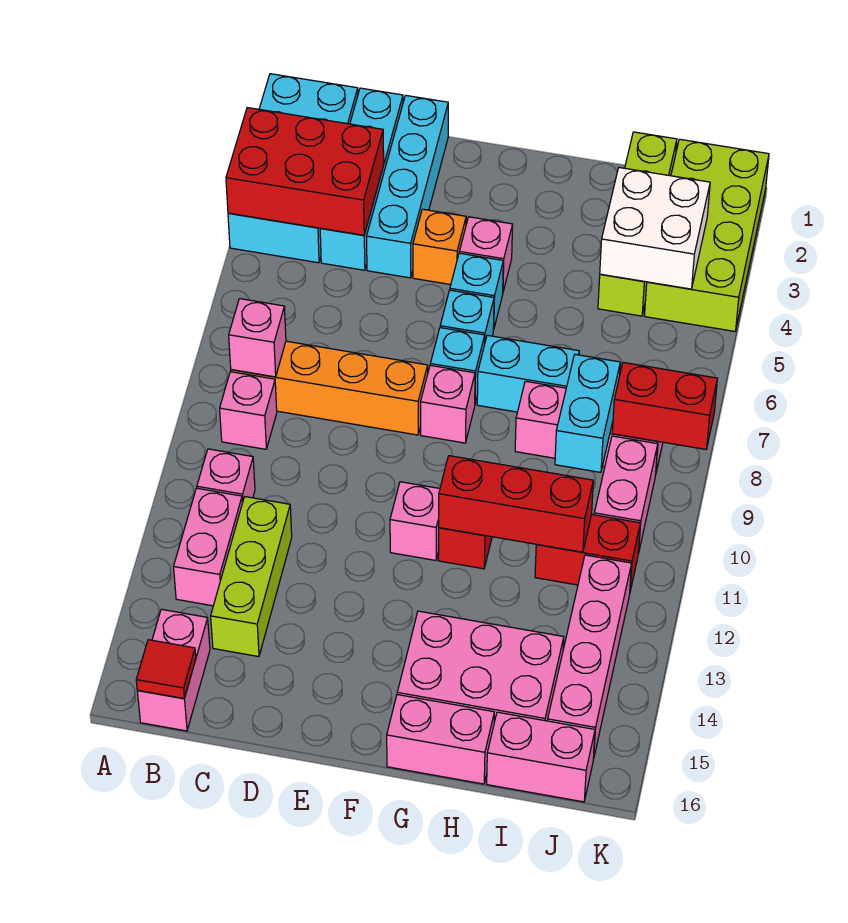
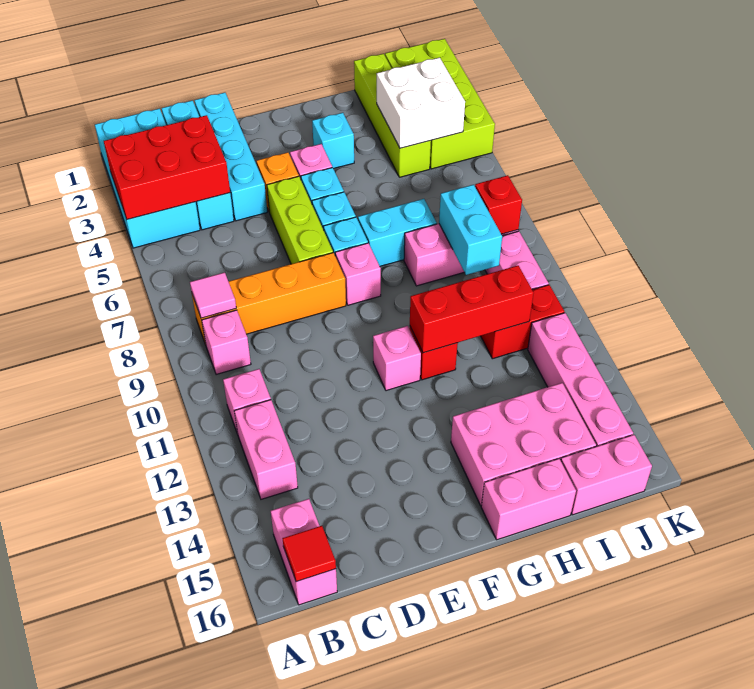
pink brick B8 level 2 -> pink tile B8 level 2
lime brick C12:C14 level 1 -> lime brick E5:E7 level 1
none -> cyan brick G3 level 1
red brick J8:K8 level 2 -> red brick J8 level 2

